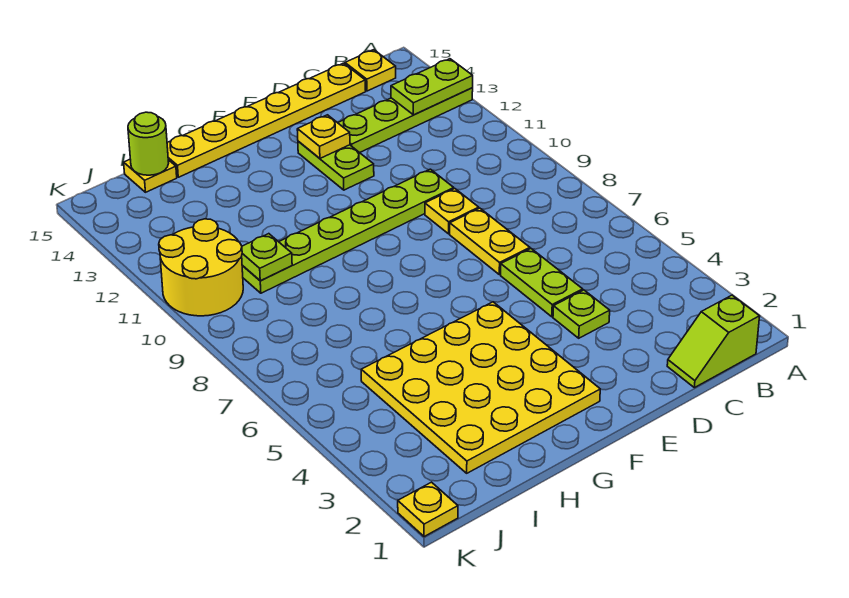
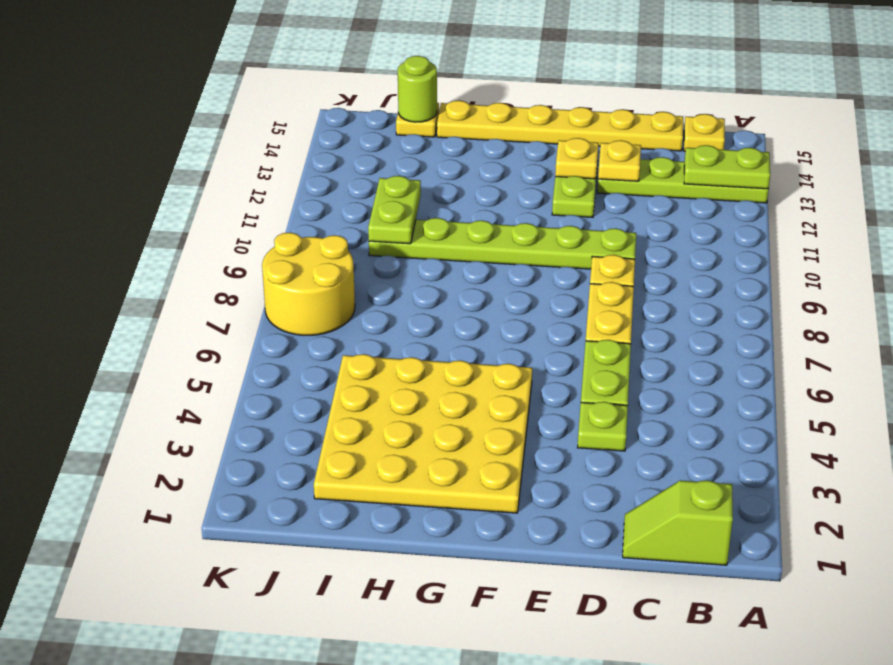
lime plate I10 level 2 -> lime plate I10:I11 level 2
yellow round brick J10:K11 level 1 -> yellow round brick J7:K8 level 1
yellow plate K1 level 1 -> yellow plate D13 level 2

